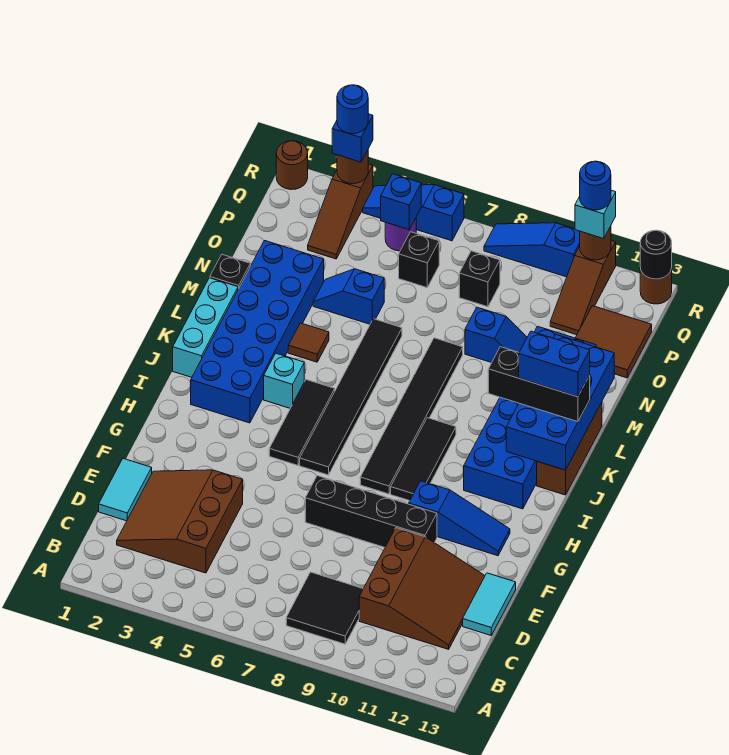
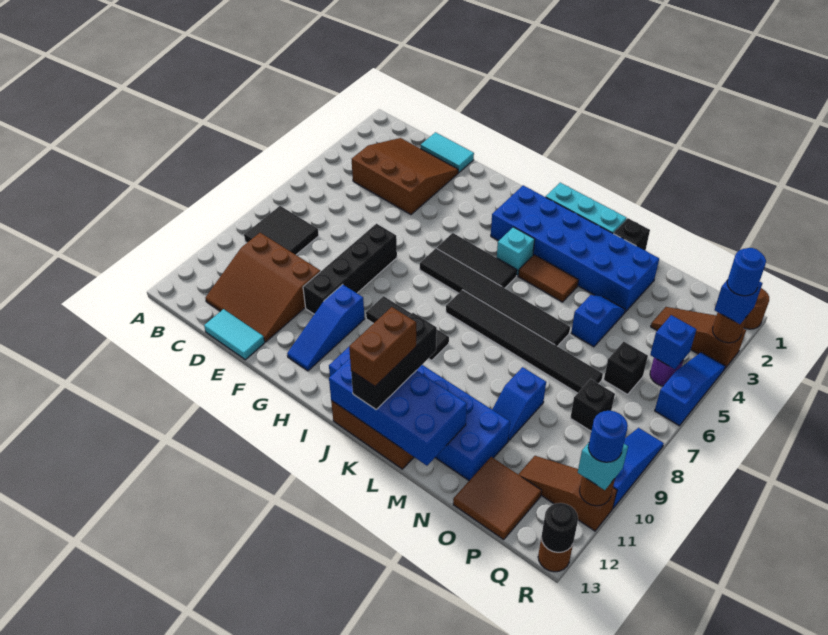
black tile H8:M8 level 1 -> black tile J7:O7 level 1
blue brick K12:K13 level 4 -> brown brick K12:K13 level 4
brown tile L4 level 1 -> brown tile K4:L4 level 1

